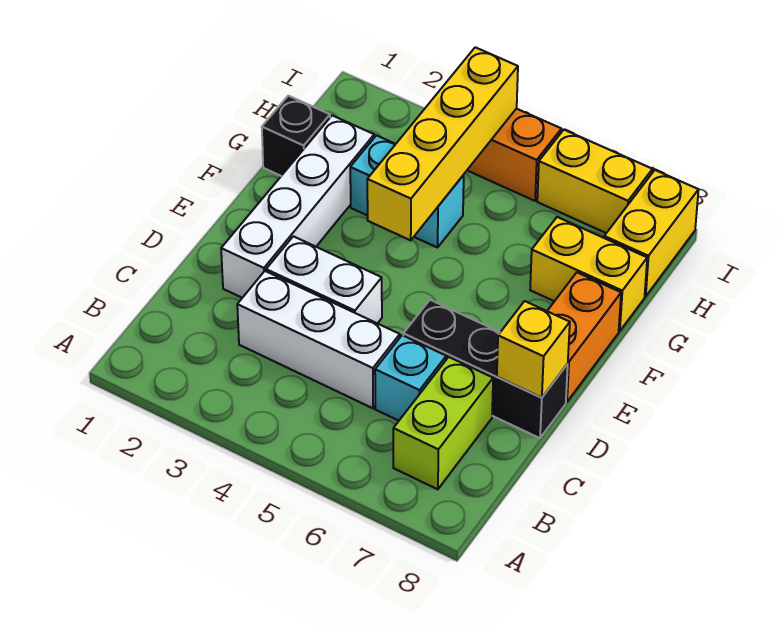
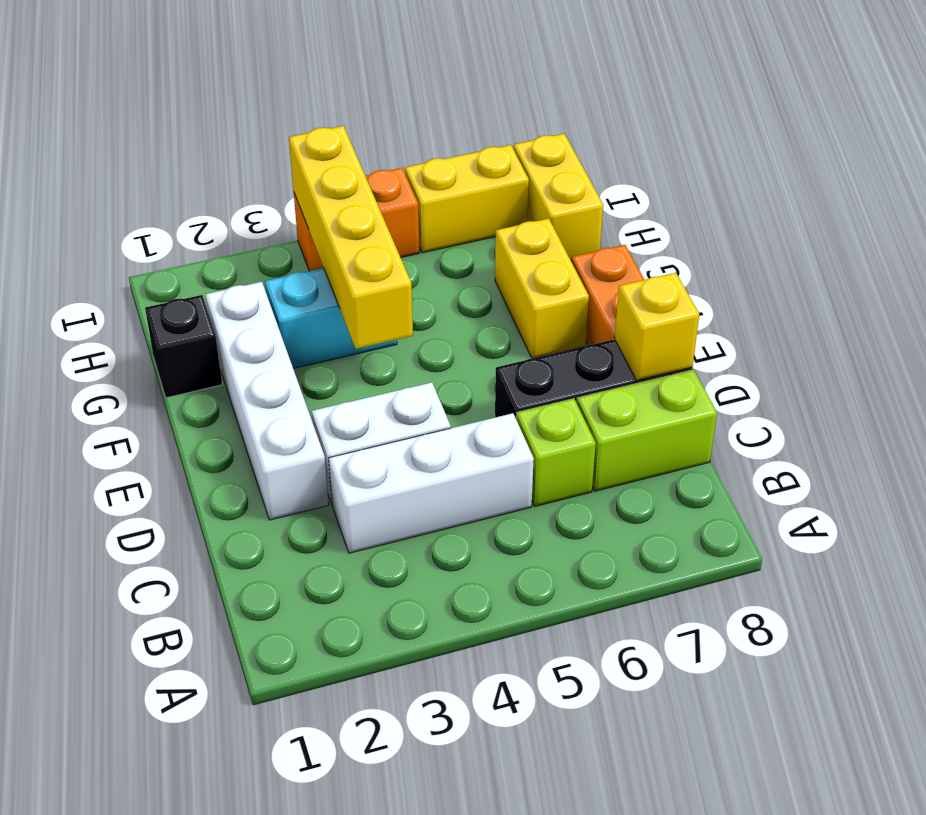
lime brick B7:C7 level 1 -> lime brick C7:C8 level 1
cyan brick C6 level 1 -> lime brick C6 level 1
yellow brick G7:G8 level 1 -> yellow brick F7:G7 level 1

